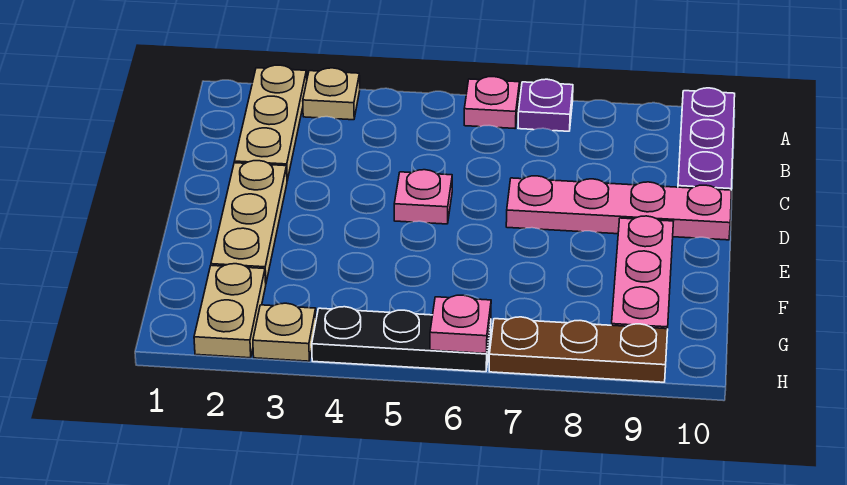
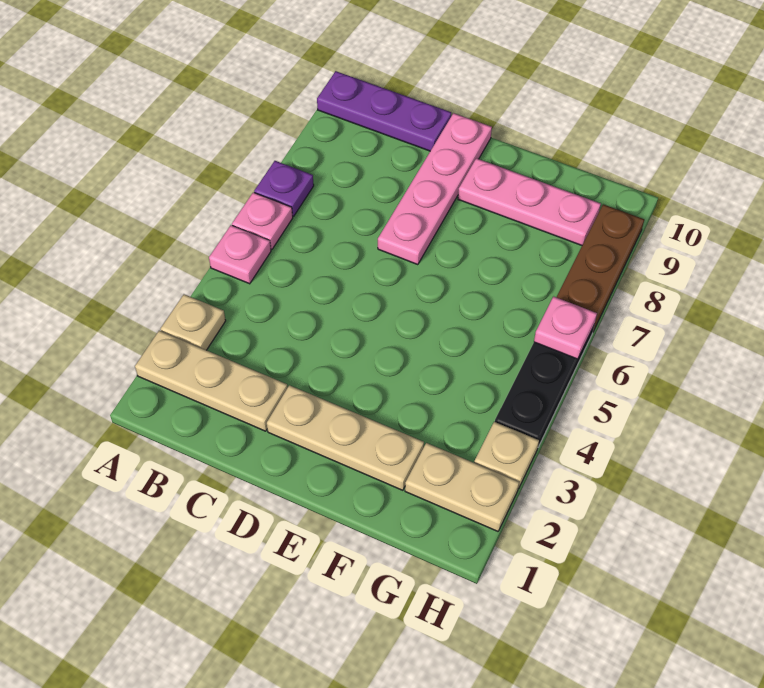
pink plate D5 level 1 -> pink plate A5 level 1

